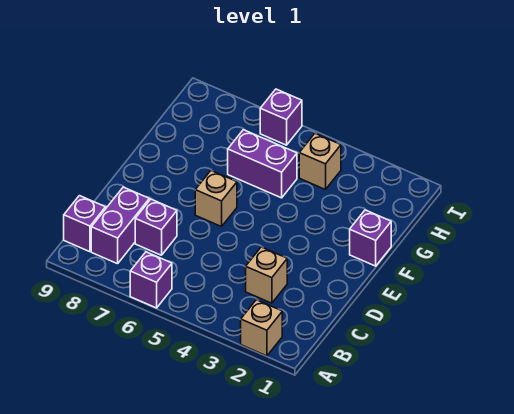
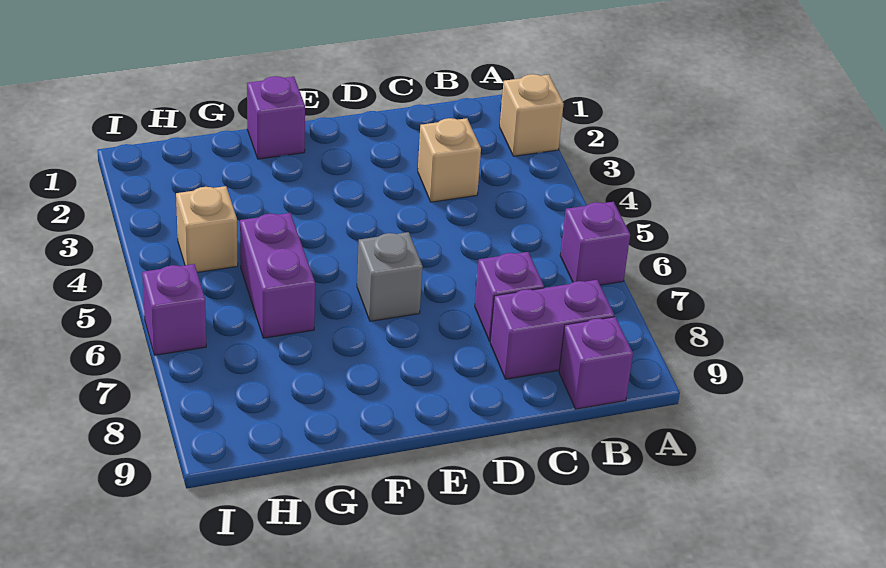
tan brick E6 level 1 -> grey brick E6 level 1

